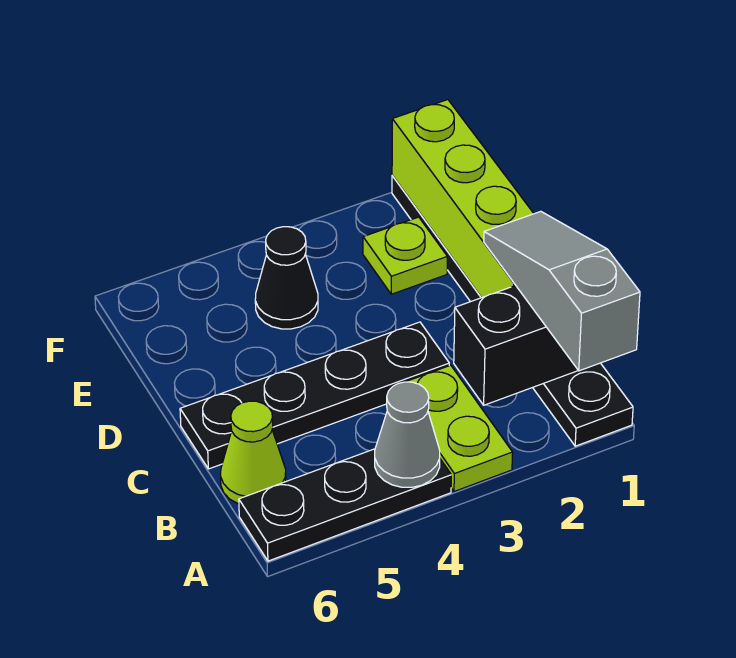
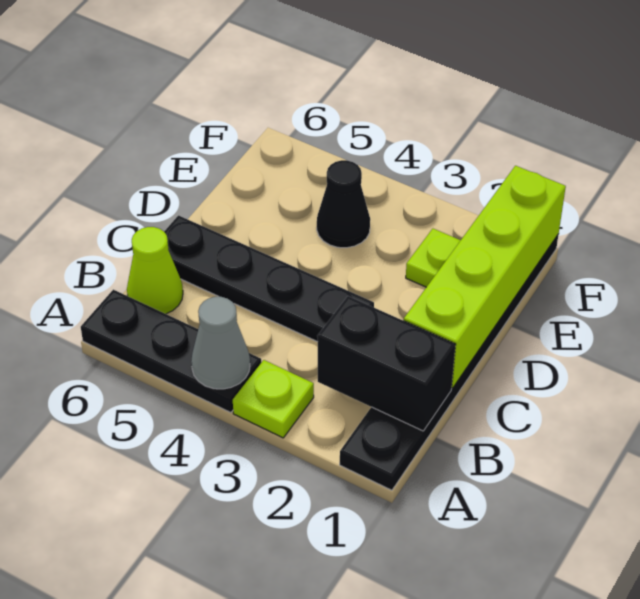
grey slope A1:C1 level 3 top A -> none
lime plate A3:B3 level 1 -> lime plate A3 level 1

